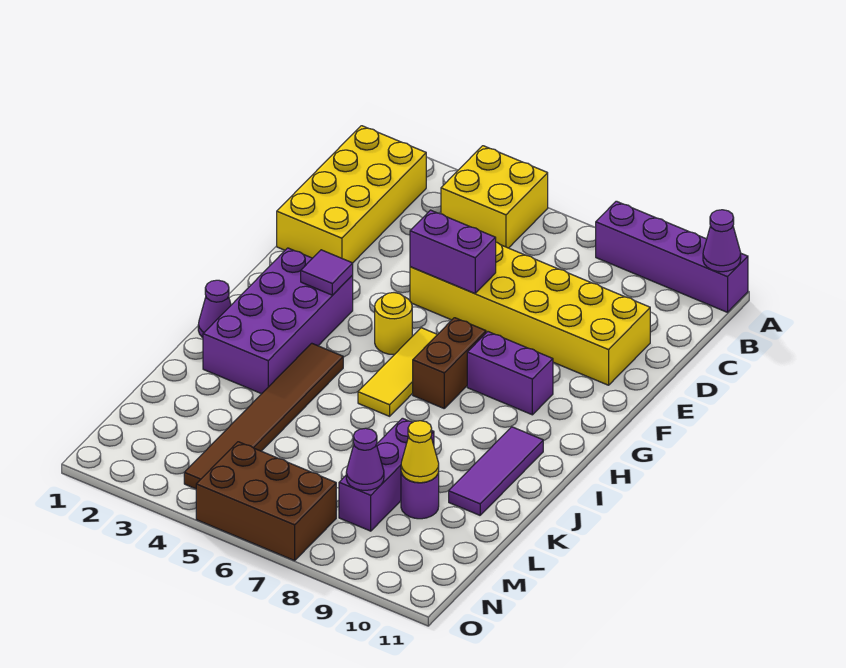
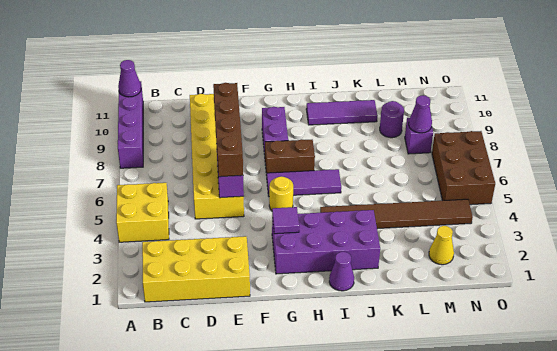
none -> brown brick E5:E8 level 3
yellow tile G6:I6 level 1 -> purple tile G6:I6 level 1
purple brick K8:M8 level 1 -> purple brick M8 level 1
yellow cone L9 level 2 -> yellow cone M2 level 1

